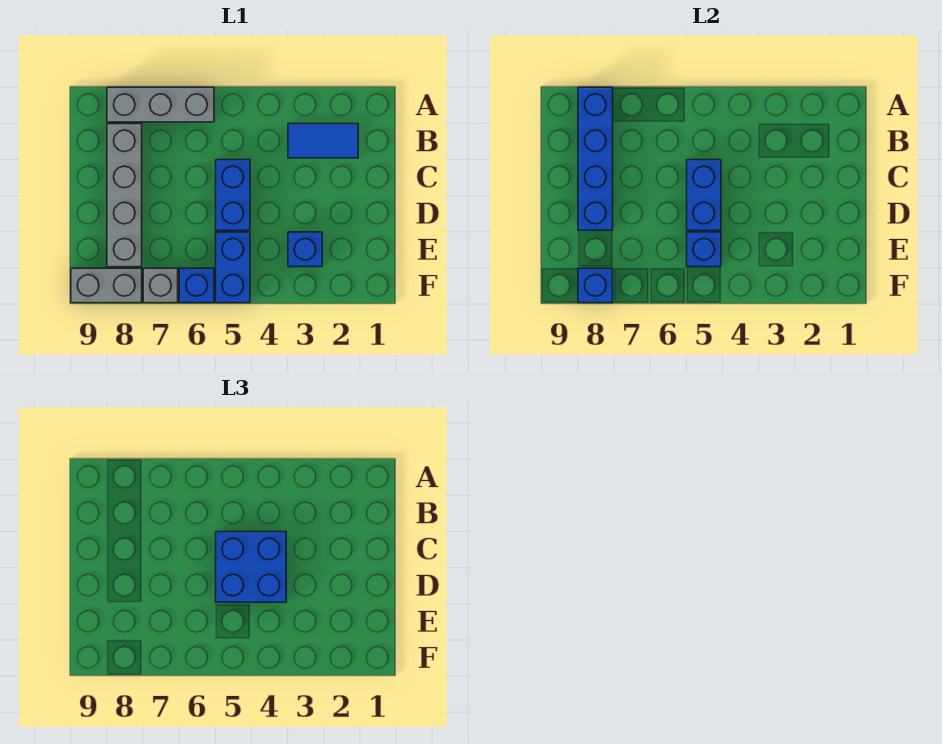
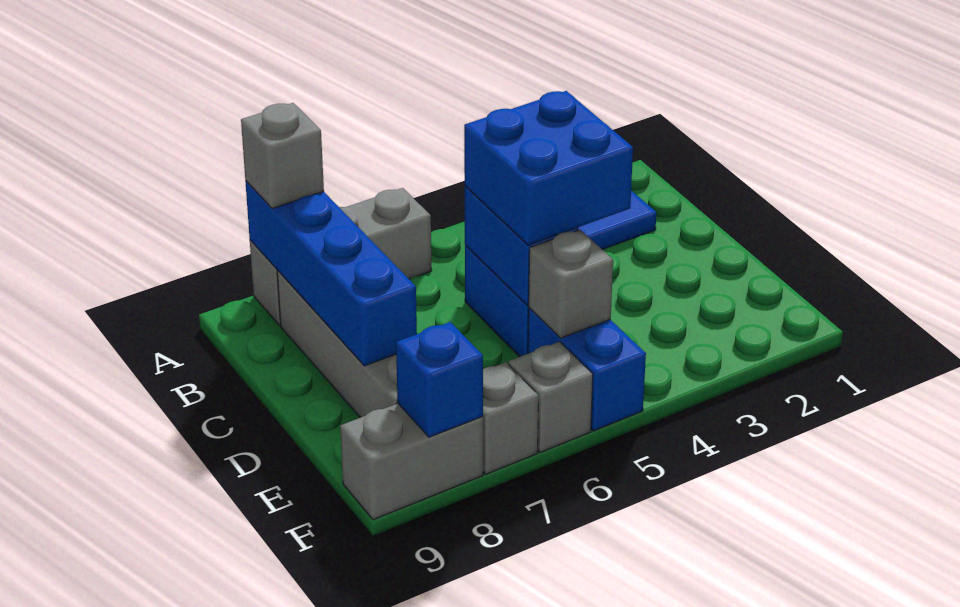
none -> grey brick A8 level 3
blue brick E3 level 1 -> none
blue brick E5 level 2 -> grey brick E5 level 2
blue brick F6 level 1 -> grey brick F6 level 1

